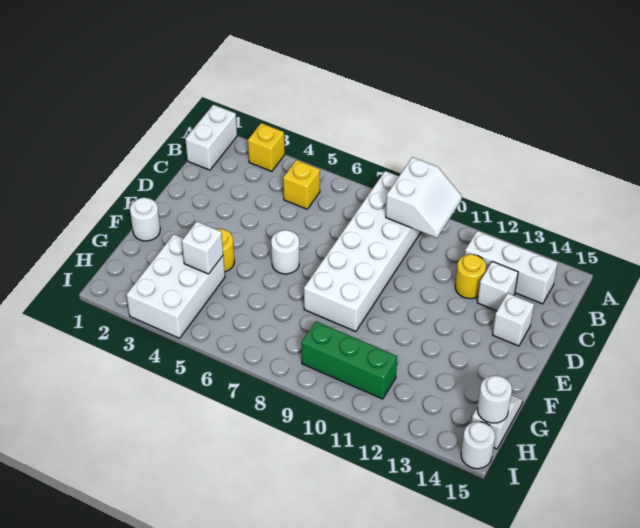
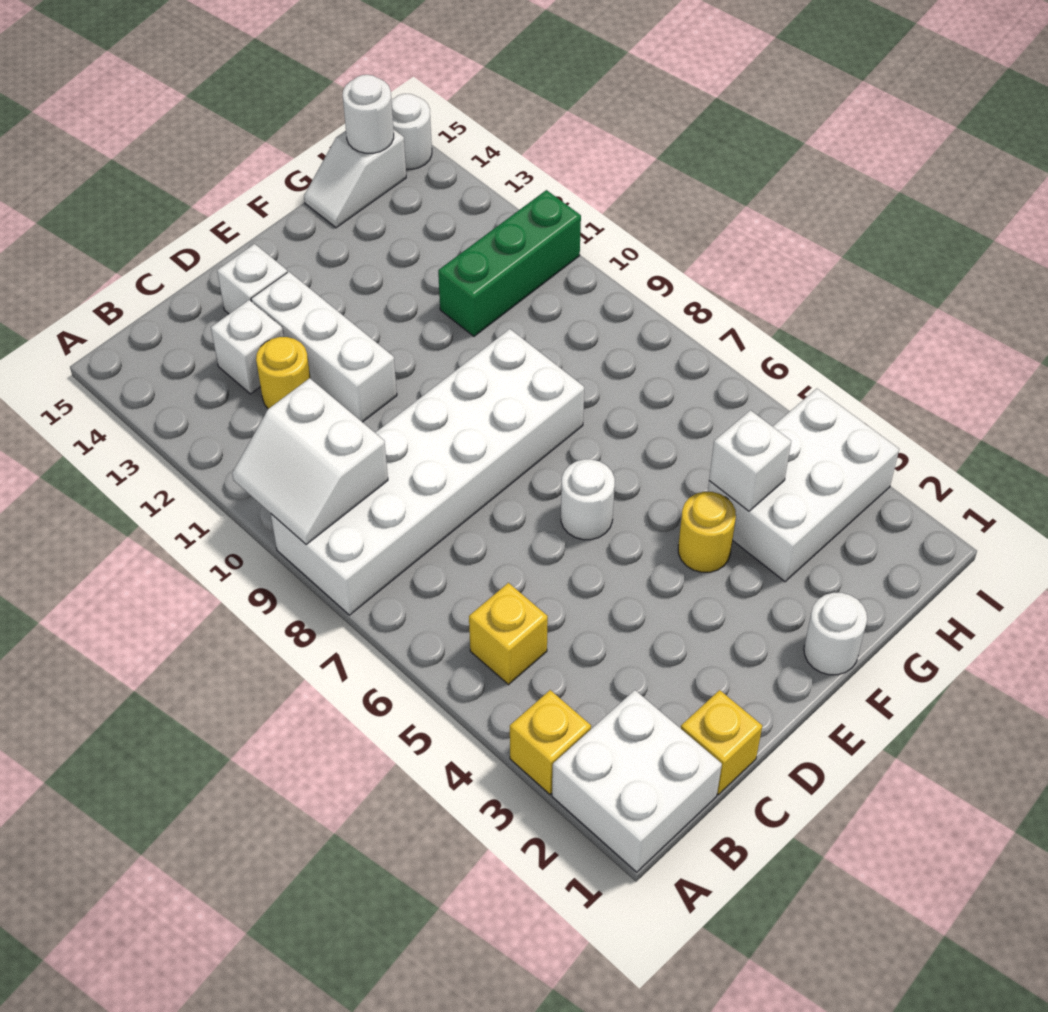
white brick A1:B1 level 1 -> white brick A1:B2 level 1
white slope A9:B10 level 2 top 9 -> white slope A9:B10 level 2 top B
white brick B12:B14 level 1 -> white brick D11:D13 level 1
none -> yellow brick C1 level 1
green brick H9:H11 level 1 -> green brick G11:I11 level 1

